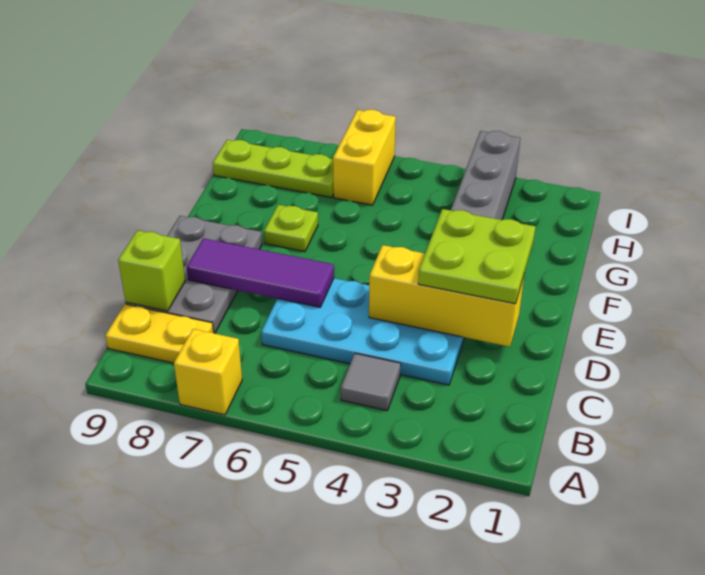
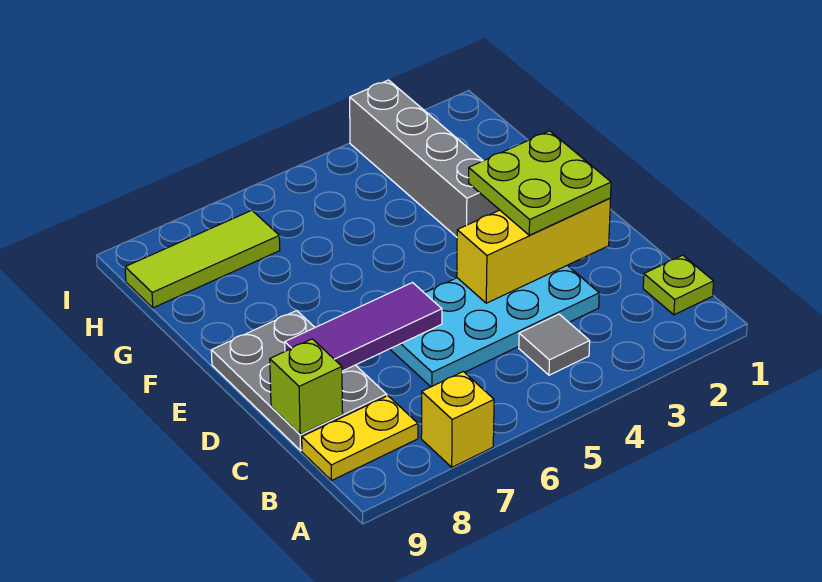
lime plate F7 level 1 -> lime plate B1 level 1
yellow brick H6:I6 level 1 -> none
lime plate H7:H9 level 1 -> lime tile H7:H9 level 1

